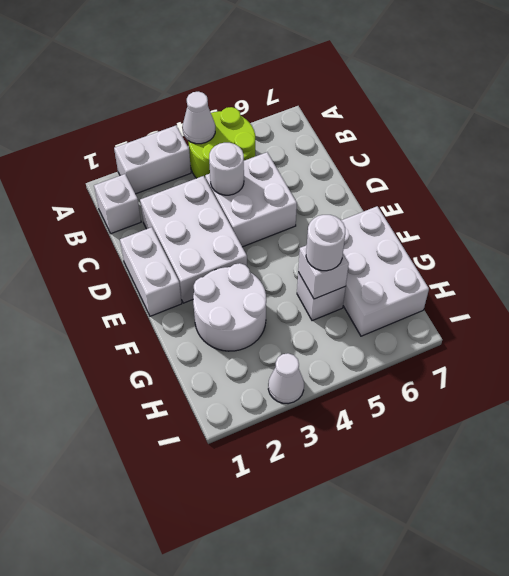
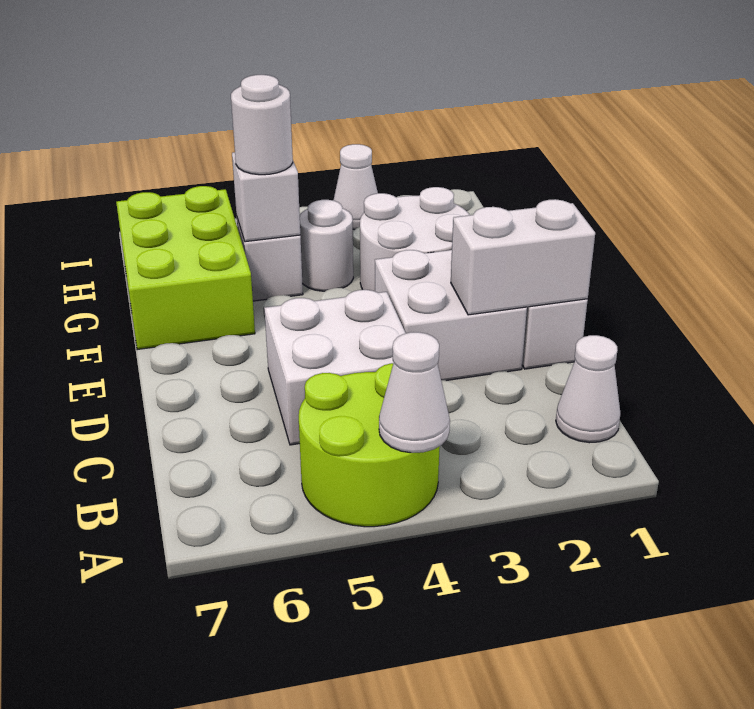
white brick A2:A3 level 1 -> white brick D1:D2 level 2
white brick B1 level 1 -> white cone B1 level 1
white brick C2:E3 level 1 -> white brick D2:E3 level 1
white round brick C4 level 2 -> white round brick G4 level 1
white brick F6:H7 level 1 -> lime brick F6:H7 level 1

